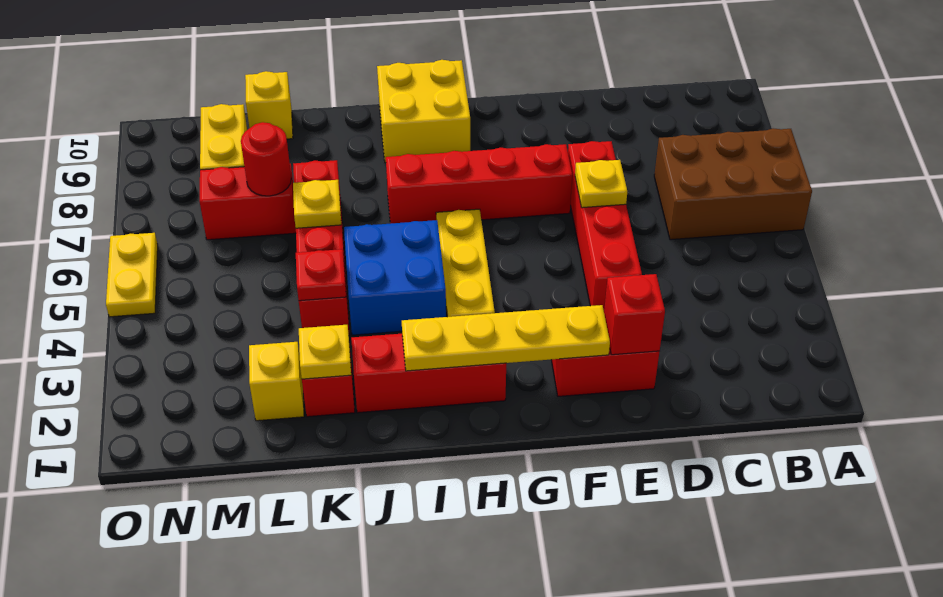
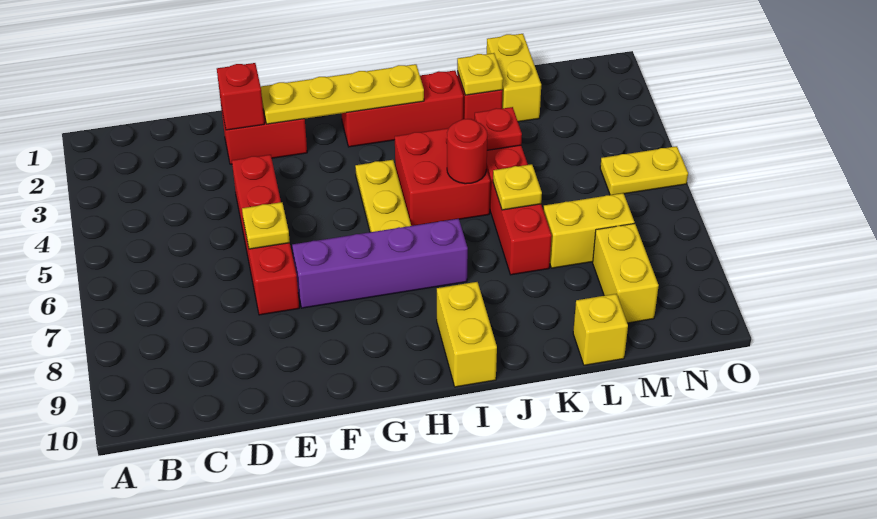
brown brick A6:C7 level 1 -> none
red brick F7:I7 level 1 -> purple brick F7:I7 level 1
yellow brick H9:I10 level 1 -> yellow brick I9:I10 level 1
blue brick I4:J5 level 1 -> red brick I4:J5 level 1
yellow brick L2 level 1 -> yellow brick L1:L2 level 1
red brick L7:M7 level 1 -> yellow brick L7:M7 level 1
red round brick L7 level 2 -> red round brick J5 level 2
yellow plate O5:O6 level 1 -> yellow plate N5:O5 level 1

